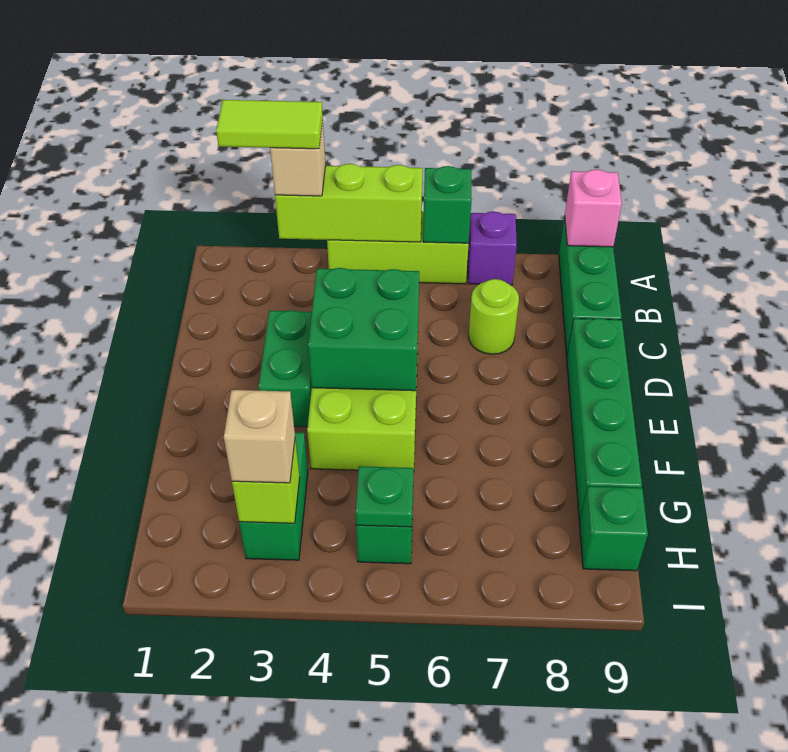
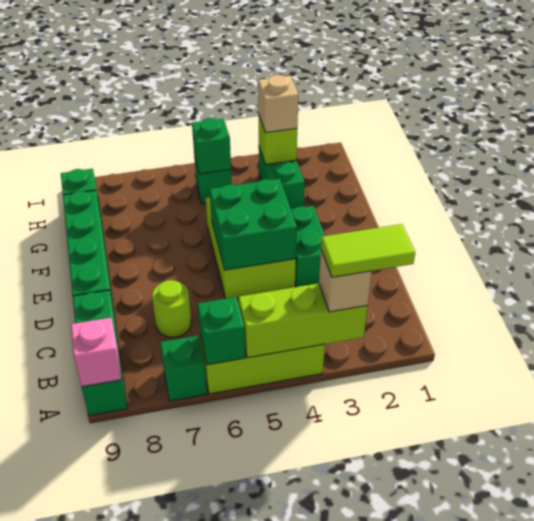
purple brick A7 level 1 -> green brick A7 level 1
green plate H5 level 2 -> green brick H5 level 2

